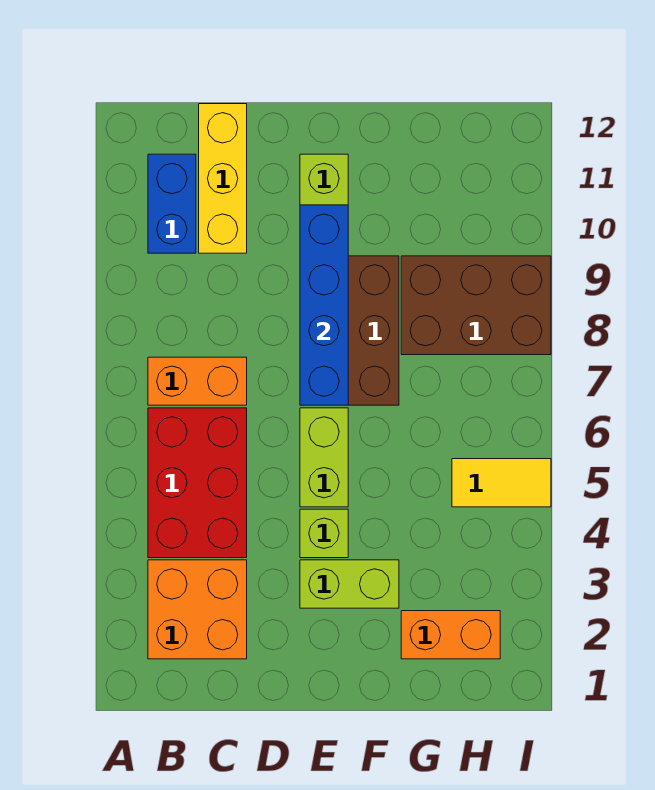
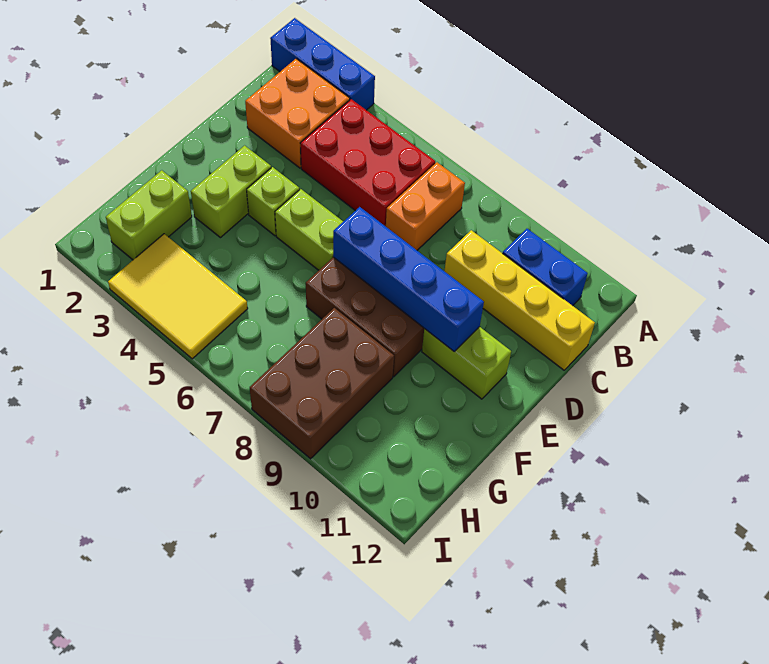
none -> blue brick A1:A3 level 1
yellow brick C10:C12 level 1 -> yellow brick C9:C12 level 1
orange brick G2:H2 level 1 -> lime brick G2:H2 level 1
yellow tile H5:I5 level 1 -> yellow tile H3:I5 level 1

